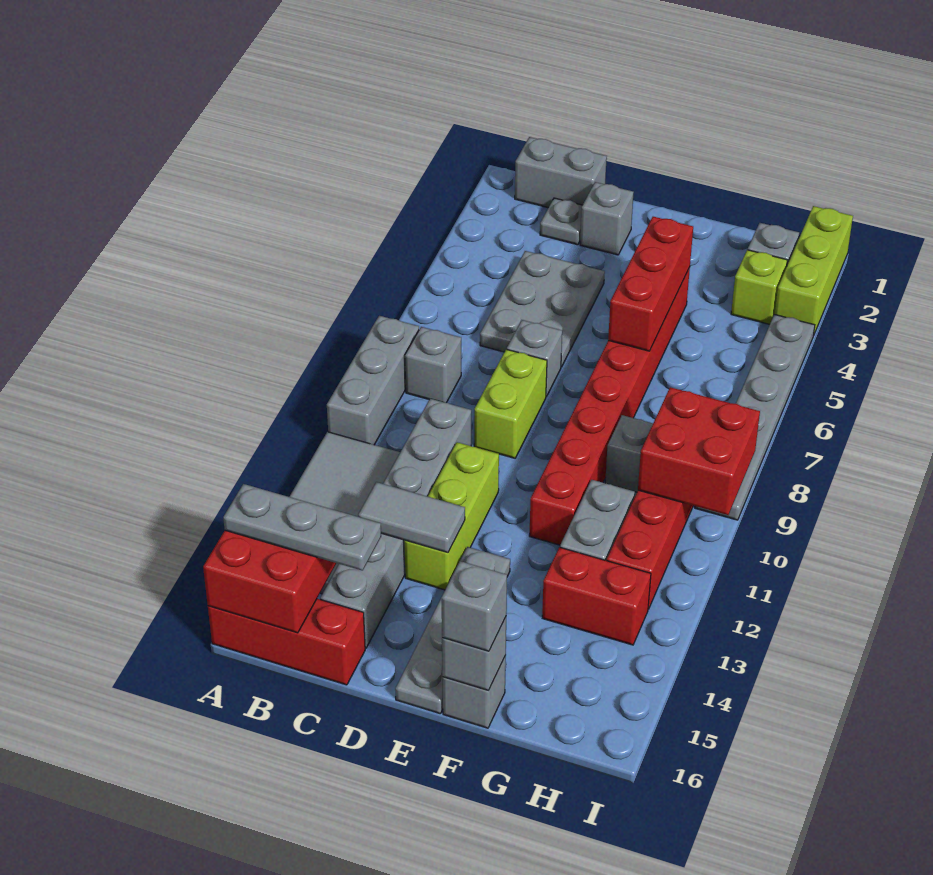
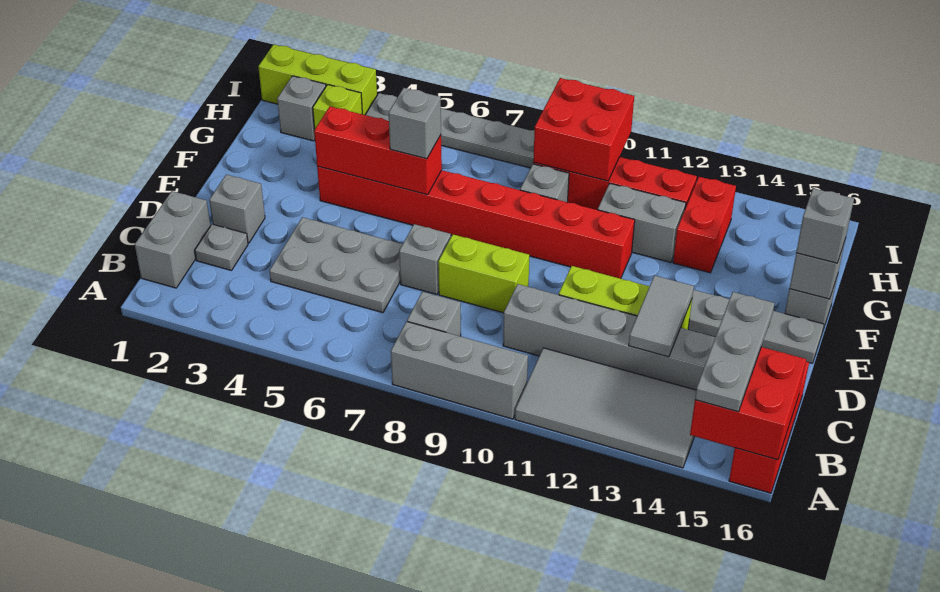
none -> grey brick F6 level 3

